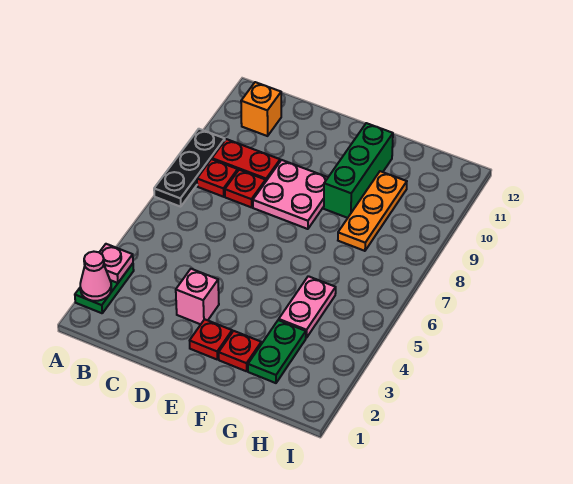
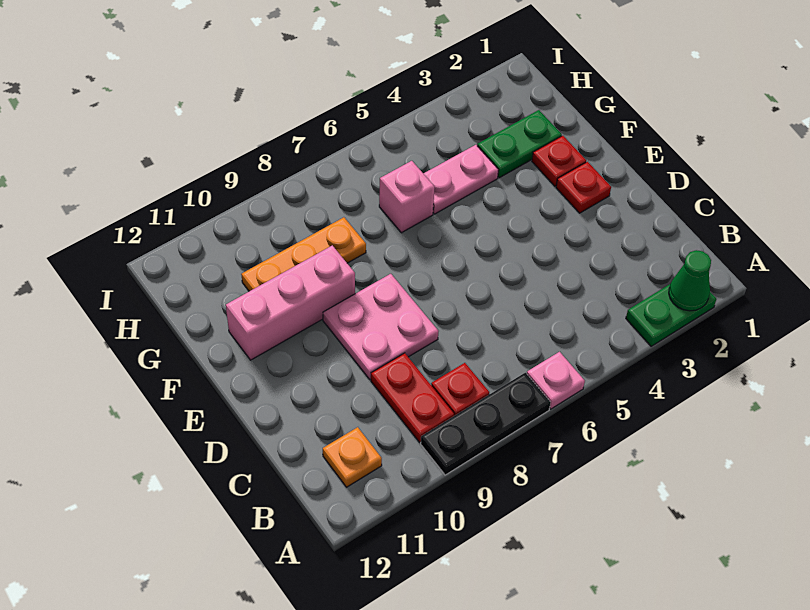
pink cone A2 level 2 -> green cone A2 level 2
pink plate A3 level 2 -> pink plate A6 level 1
orange brick B11 level 1 -> orange plate B11 level 1
red plate C8 level 1 -> none
pink brick D3 level 1 -> pink brick G6 level 1
green brick F9:F11 level 1 -> pink brick F9:F11 level 1

